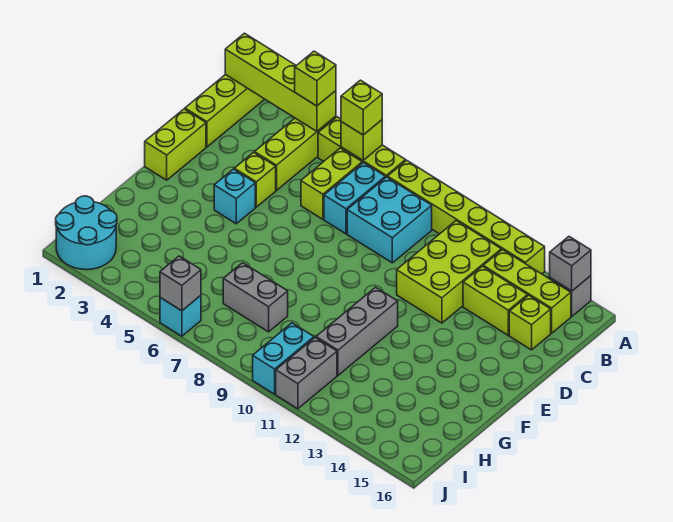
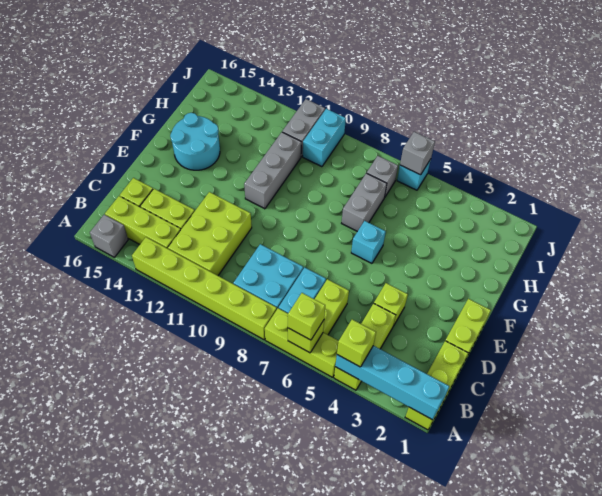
lime brick A1:A4 level 2 -> cyan brick A1:A4 level 2
grey brick A15 level 2 -> grey brick I7 level 1
cyan brick E4 level 1 -> cyan brick F6 level 1
grey brick H7:H8 level 1 -> grey brick G7:H7 level 1
cyan round brick I1:J2 level 1 -> cyan round brick F14:G15 level 1

